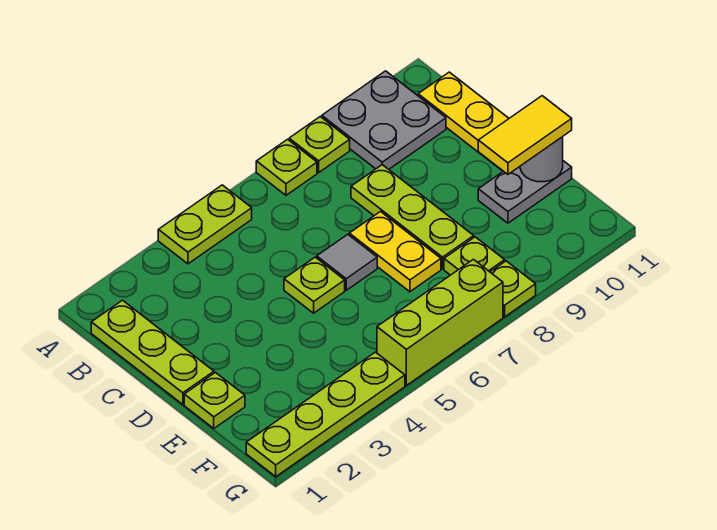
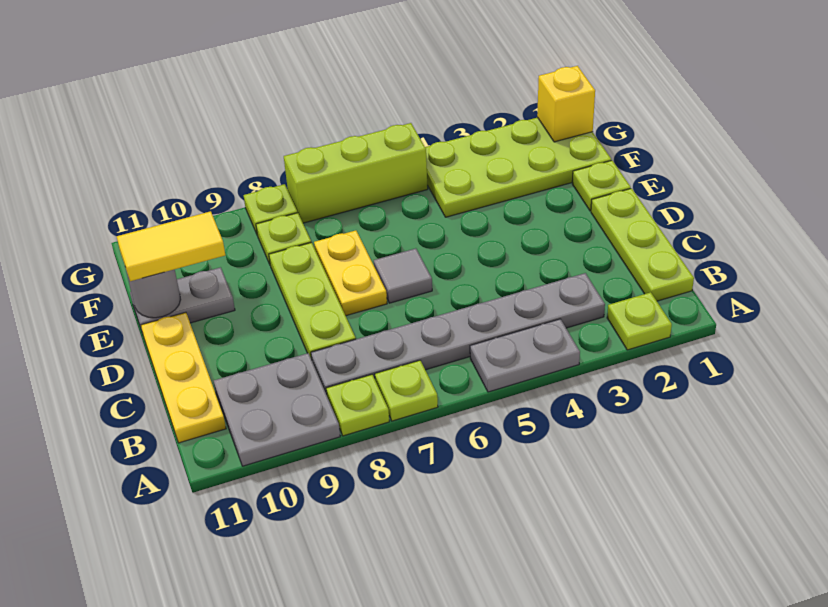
lime plate A4:A5 level 1 -> grey plate A4:A5 level 1
none -> grey plate B3:B8 level 1
lime plate D5 level 1 -> lime plate A2 level 1
lime plate G1:G4 level 1 -> lime plate F1:G4 level 1
none -> yellow brick G1 level 2

